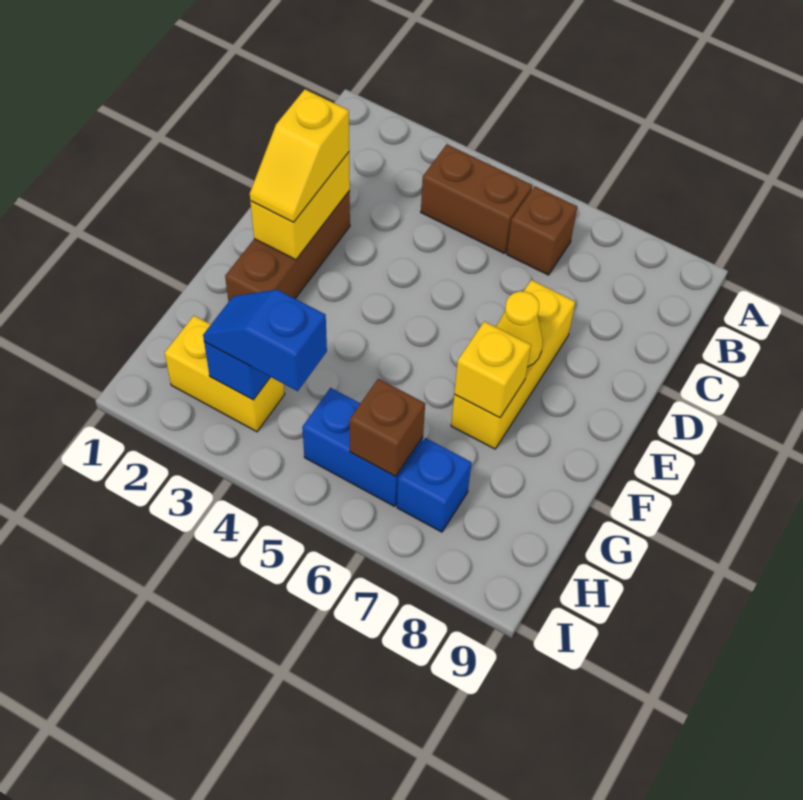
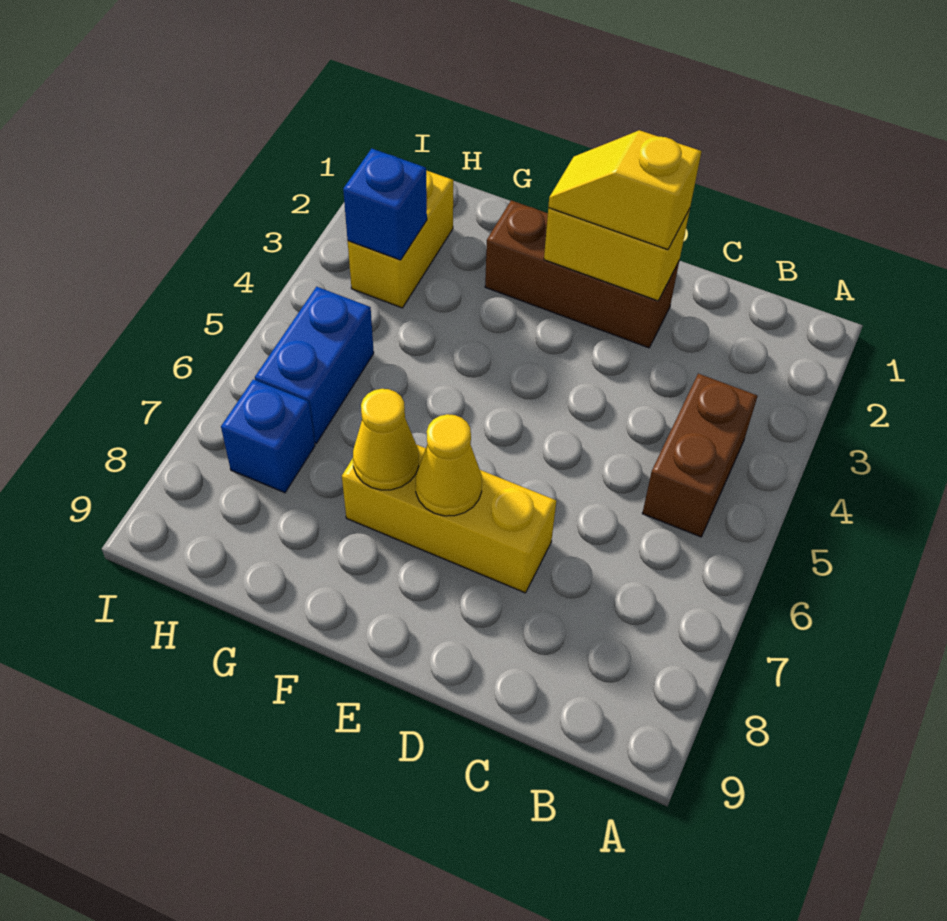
brown brick B6 level 1 -> none
yellow brick F7 level 2 -> yellow cone F7 level 2
blue slope H3:H4 level 3 top 4 -> none
brown brick H6 level 2 -> none

